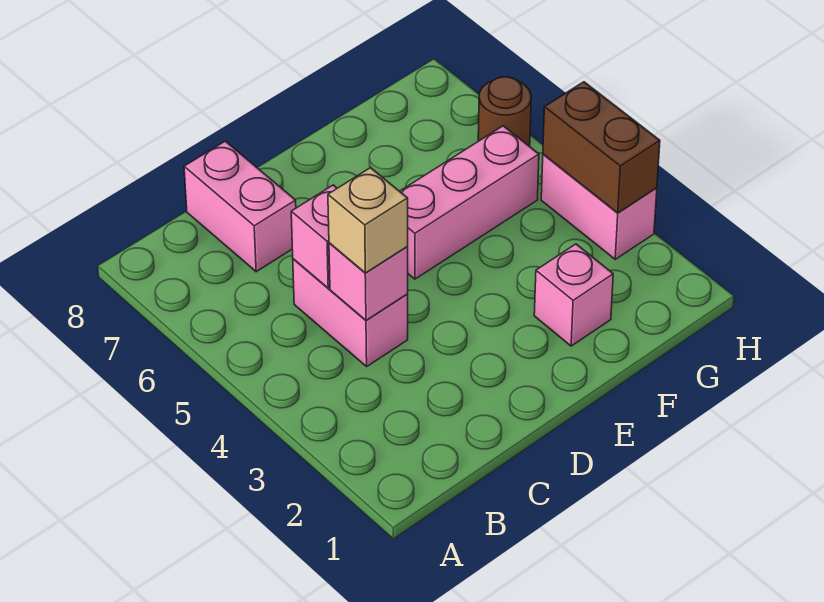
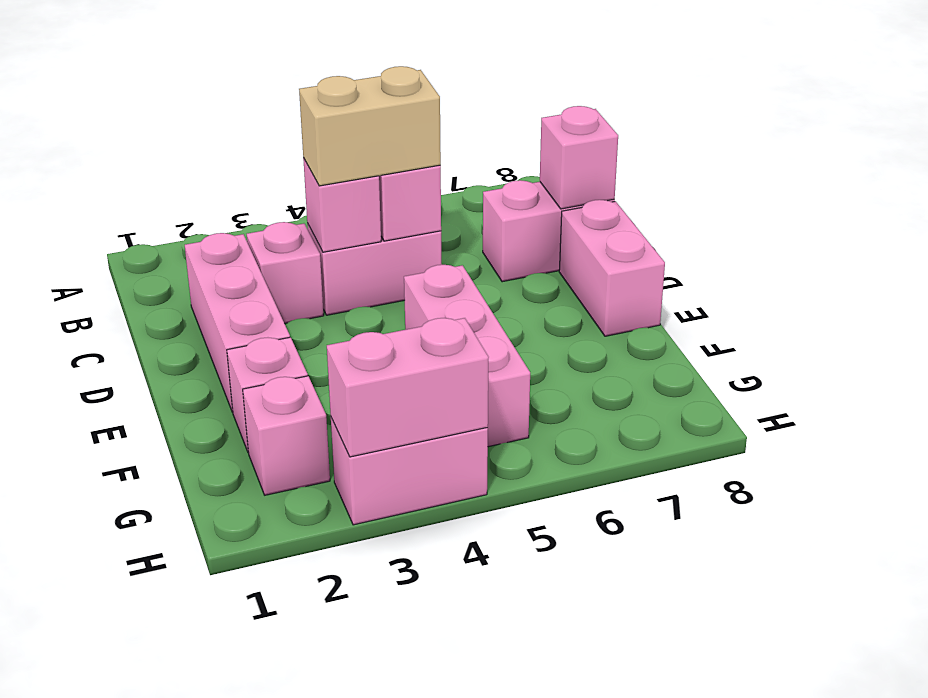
none -> pink brick C2:E2 level 1
none -> pink brick C3 level 1
tan brick C4 level 3 -> tan brick C4:C5 level 3
none -> pink brick C8 level 2
none -> pink brick D8:E8 level 1
none -> pink brick G2 level 1
brown brick H3:H4 level 2 -> pink brick H3:H4 level 2
brown round brick H6 level 1 -> none

